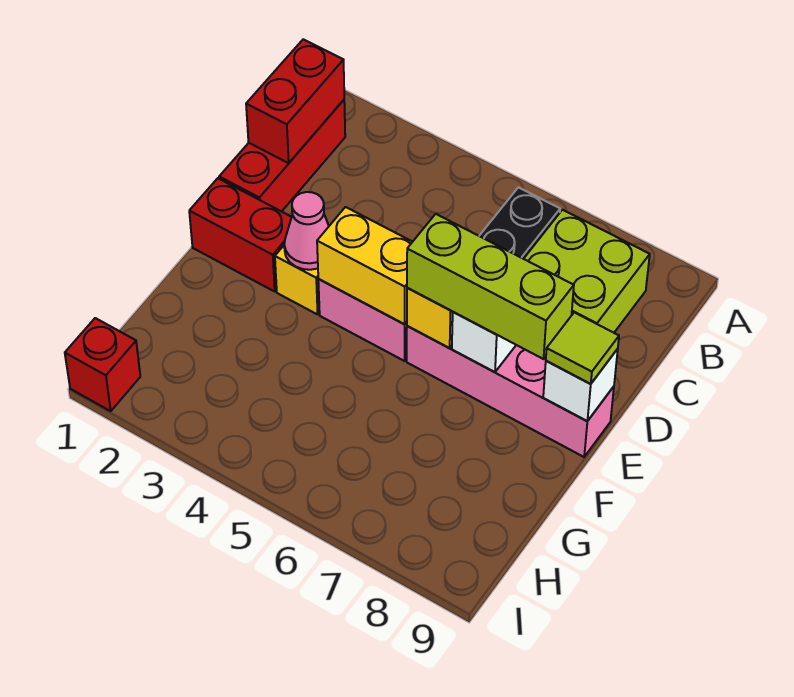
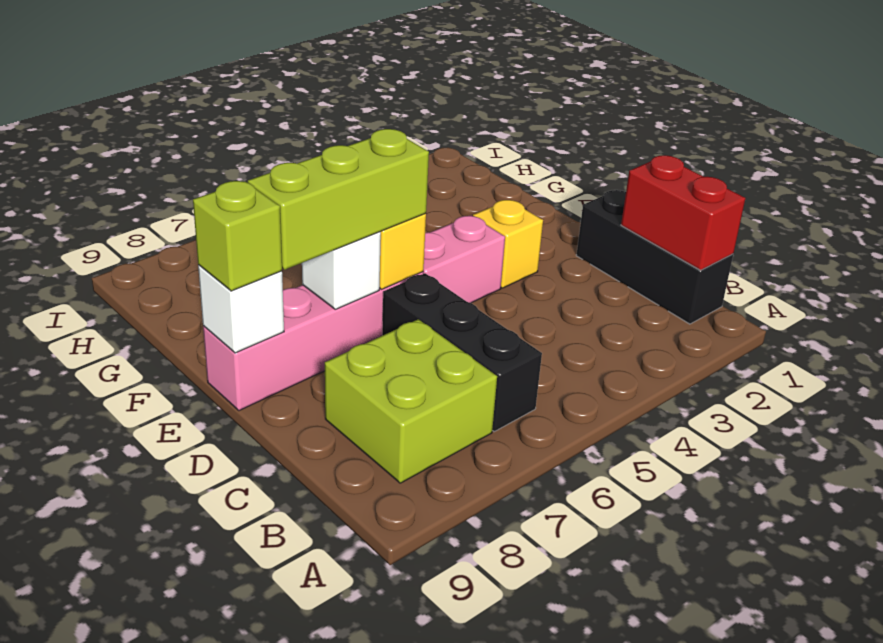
red brick B1:D1 level 1 -> black brick B1:D1 level 1
red brick E1:E2 level 1 -> none
pink cone E3 level 2 -> none
yellow brick E4:E5 level 2 -> none
lime tile E9 level 3 -> lime brick E9 level 3
red brick I1 level 1 -> none

